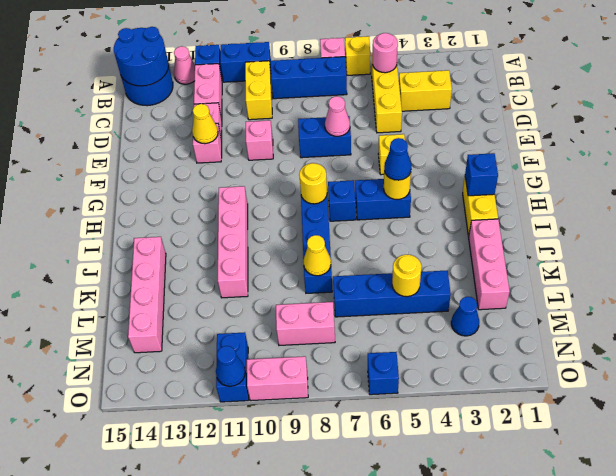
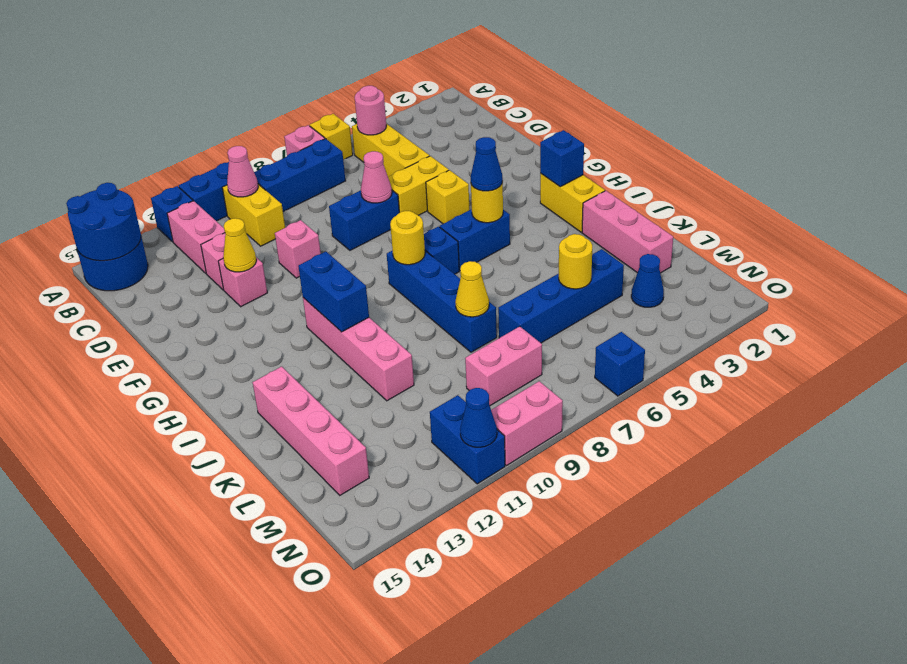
pink cone A13 level 1 -> pink cone B10 level 2
yellow brick C3:C4 level 1 -> yellow brick E5:E6 level 1
none -> blue brick H11:I11 level 2

